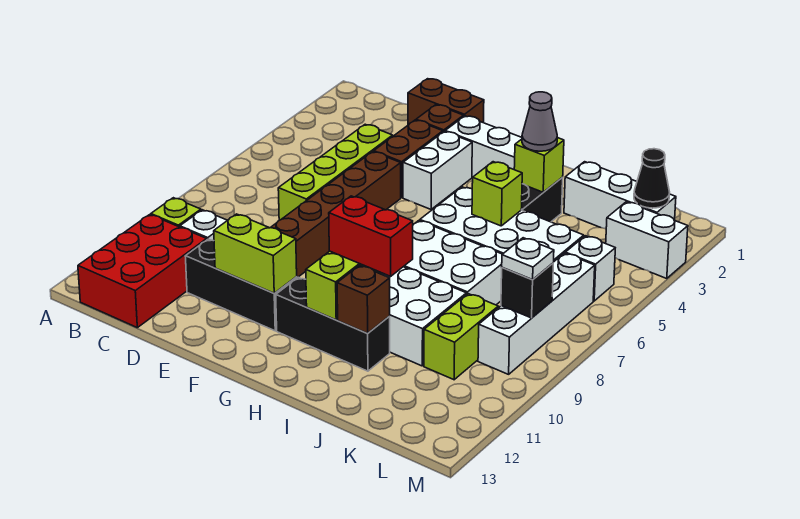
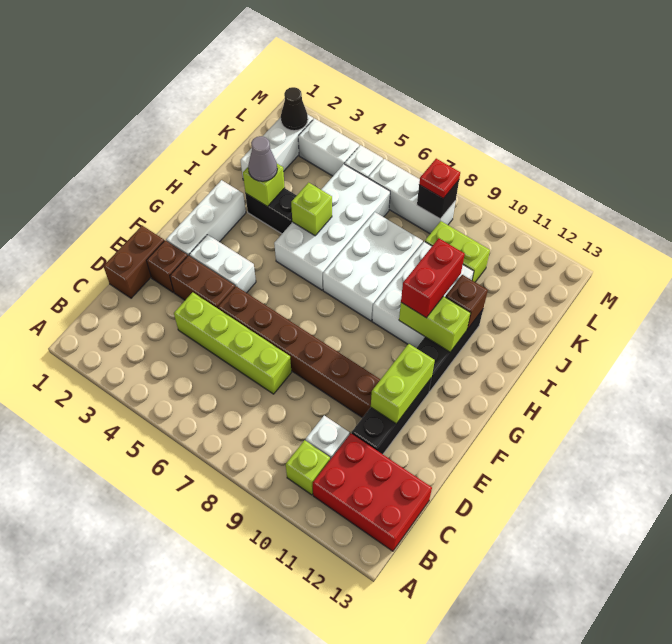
white brick L3:M3 level 1 -> white brick L3:L4 level 1
white brick L6:L9 level 1 -> white brick L6:L8 level 1
white plate L8 level 3 -> red plate L8 level 3

